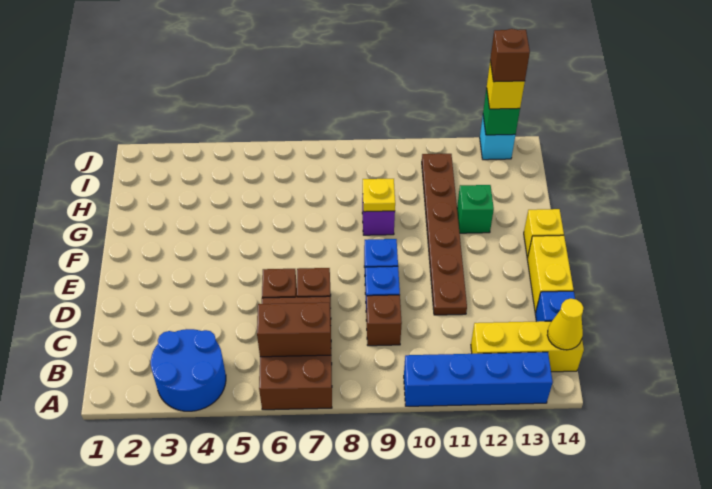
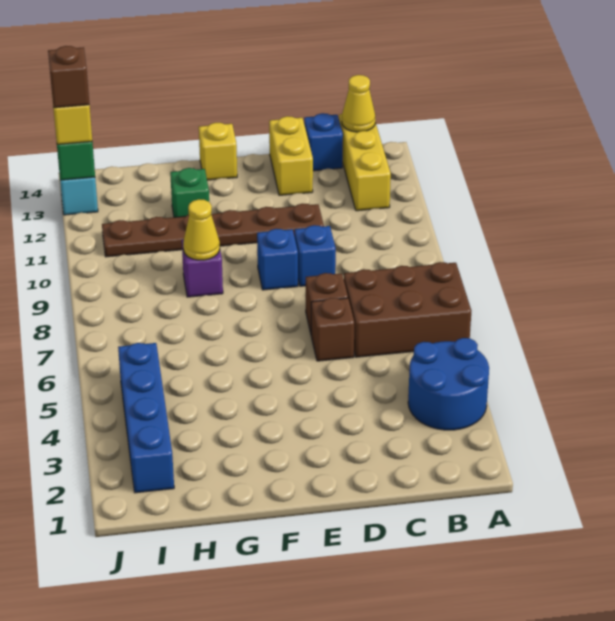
blue brick A10:A13 level 1 -> blue brick I2:I5 level 1
brown brick B6:B7 level 2 -> none
brown brick C9 level 1 -> none
yellow brick D14:E14 level 1 -> yellow brick D13:D14 level 1
yellow plate G9 level 2 -> yellow cone G9 level 2

